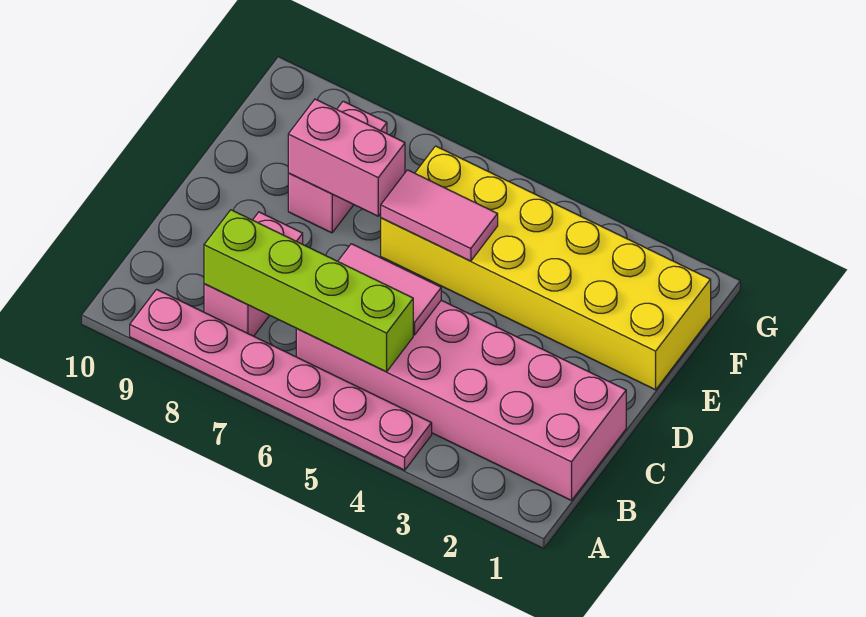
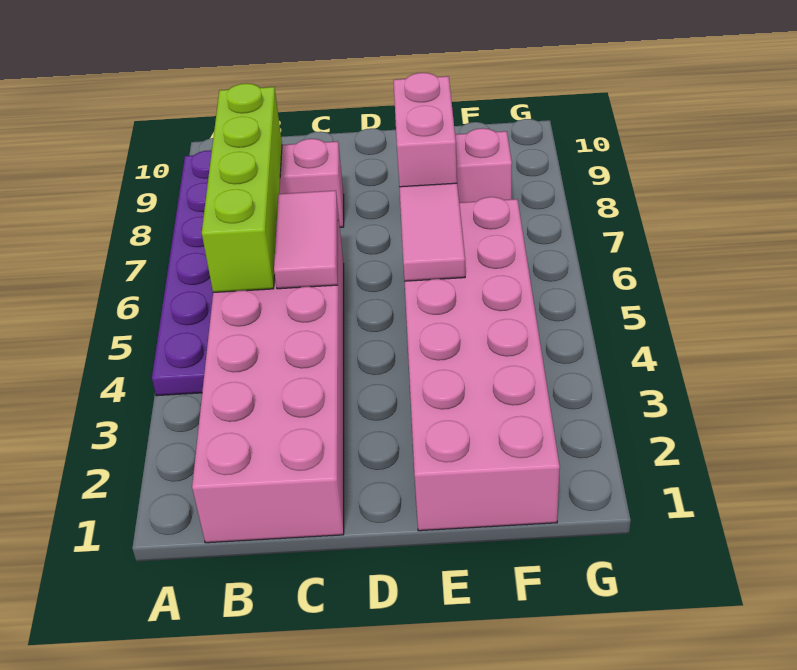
pink plate A4:A9 level 1 -> purple plate A4:A9 level 1
yellow brick E1:F6 level 1 -> pink brick E1:F6 level 1

